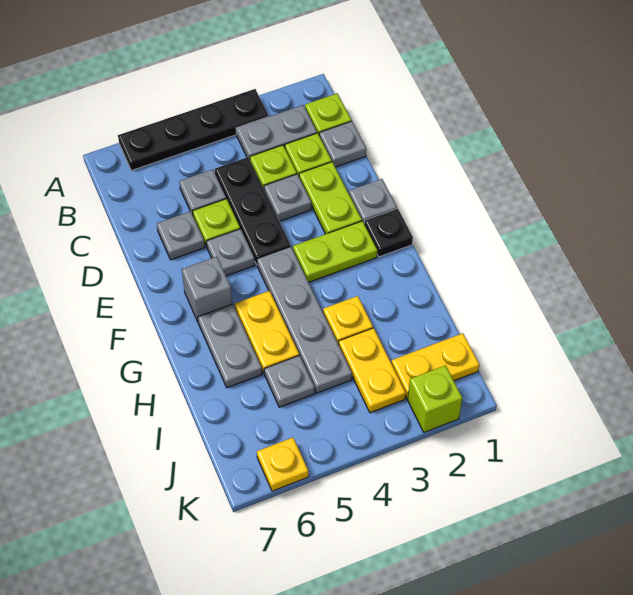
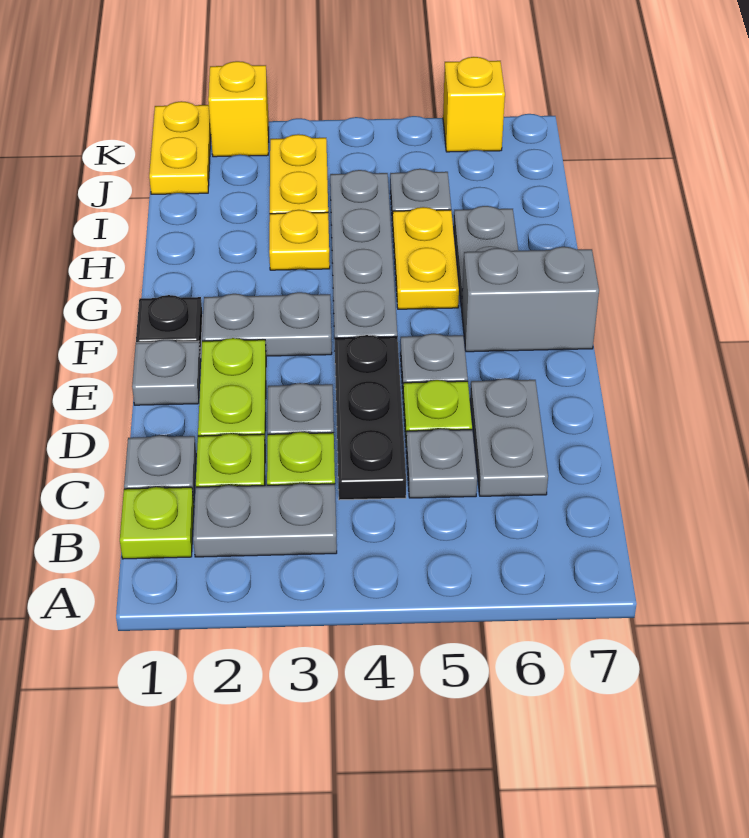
black plate A3:A6 level 1 -> none
grey plate D6 level 1 -> grey plate C6:D6 level 1
lime plate F2:F3 level 1 -> grey plate F2:F3 level 1
grey brick F6 level 1 -> grey brick F6:F7 level 1
yellow plate J1:J2 level 1 -> yellow plate J1:K1 level 1
lime brick K2 level 1 -> yellow brick K2 level 1
yellow plate K6 level 1 -> yellow brick K6 level 1

